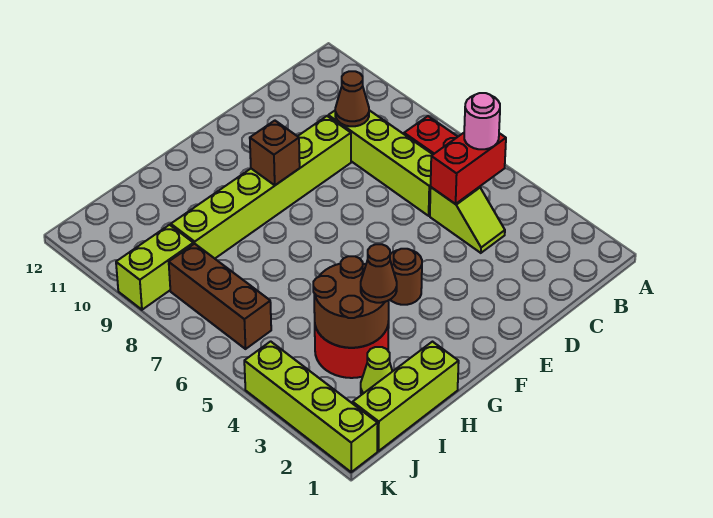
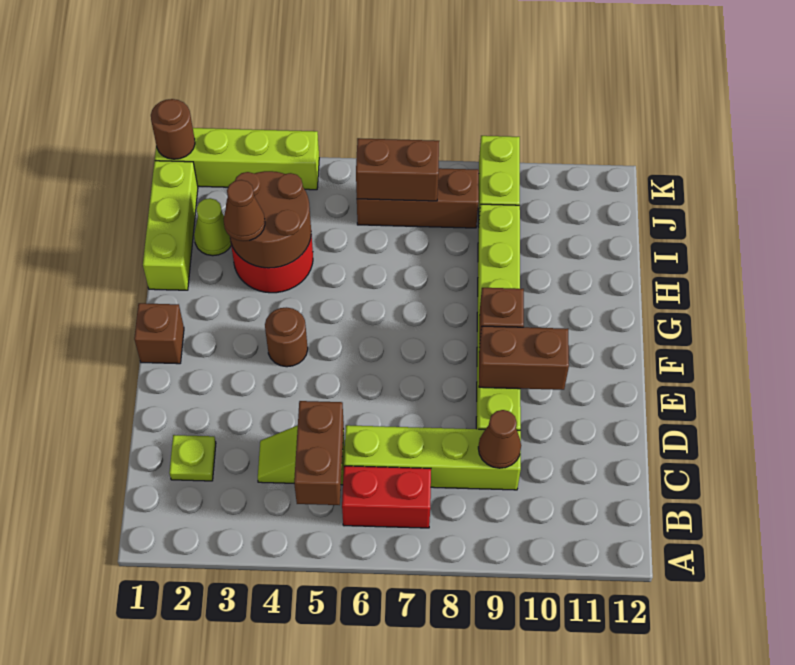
red brick B5:C5 level 2 -> brown brick B5:C5 level 2
pink round brick B5 level 3 -> none
none -> lime plate C2 level 1
none -> brown brick E9:E10 level 2
none -> brown brick F1 level 1
none -> brown brick J6:J7 level 2
none -> brown round brick K1 level 2

